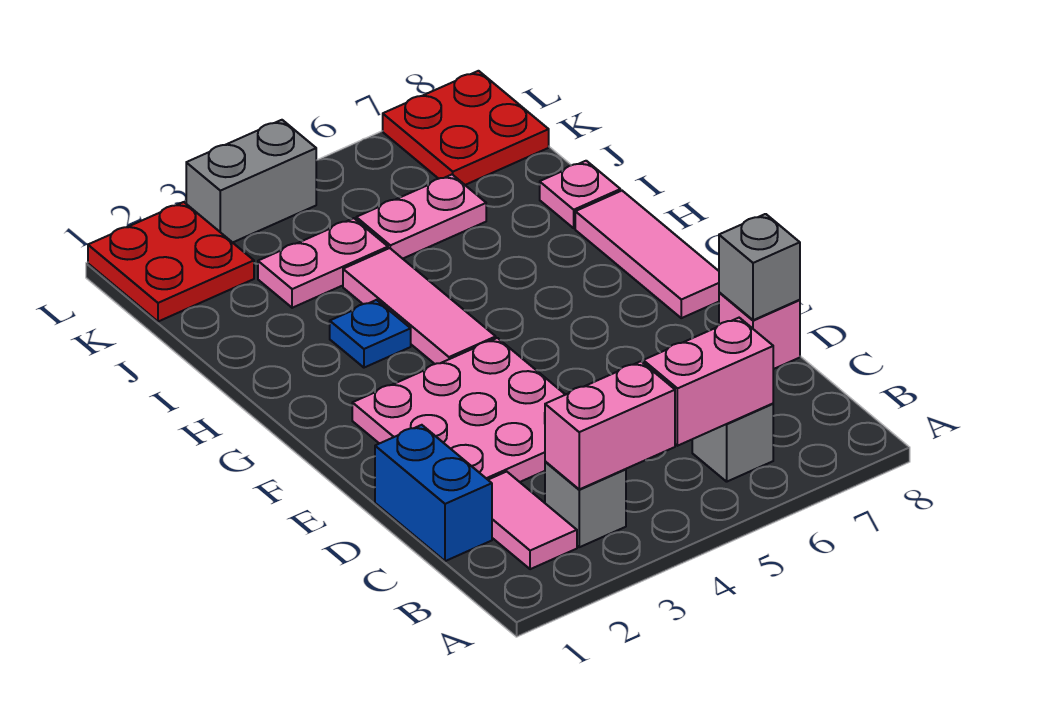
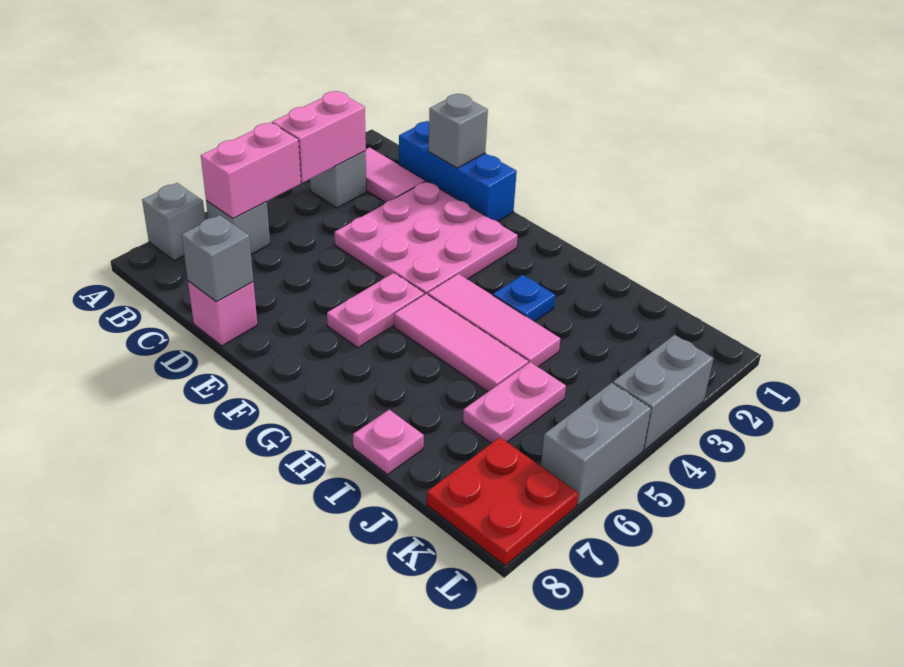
none -> grey brick A7 level 1
blue brick C1:D1 level 1 -> blue brick C1:E1 level 1
none -> grey brick D1 level 2
pink tile F8:H8 level 1 -> pink tile G5:I5 level 1
pink plate J3:J4 level 1 -> pink plate F5:F6 level 1
red plate K1:L2 level 1 -> none
none -> grey brick L5:L6 level 1

